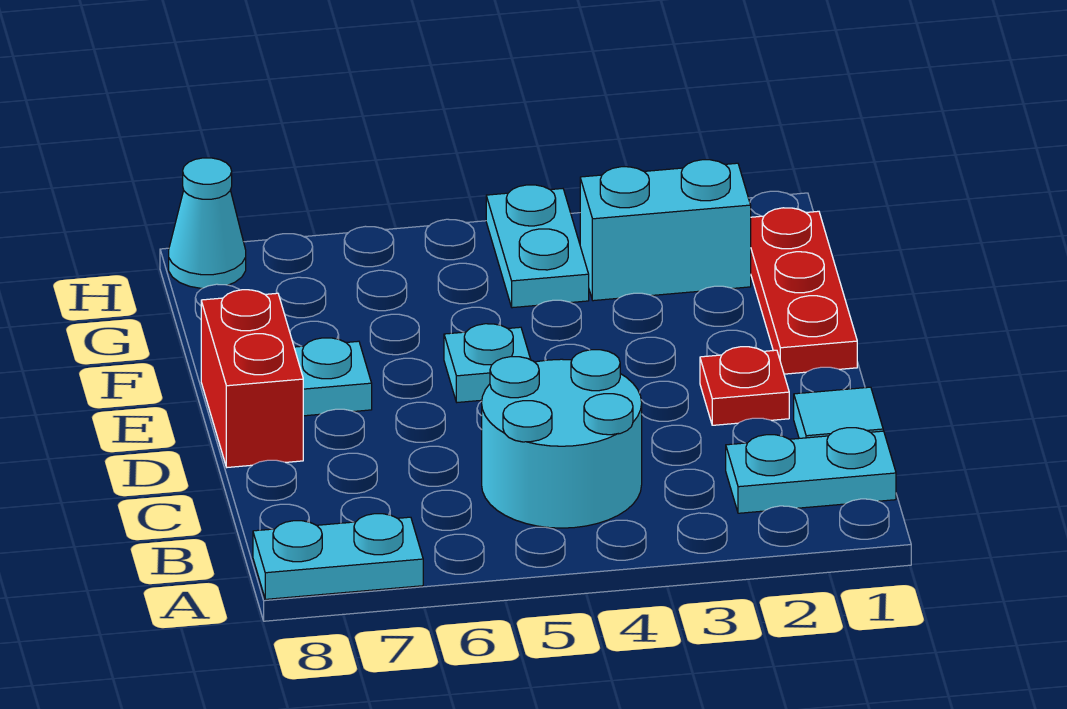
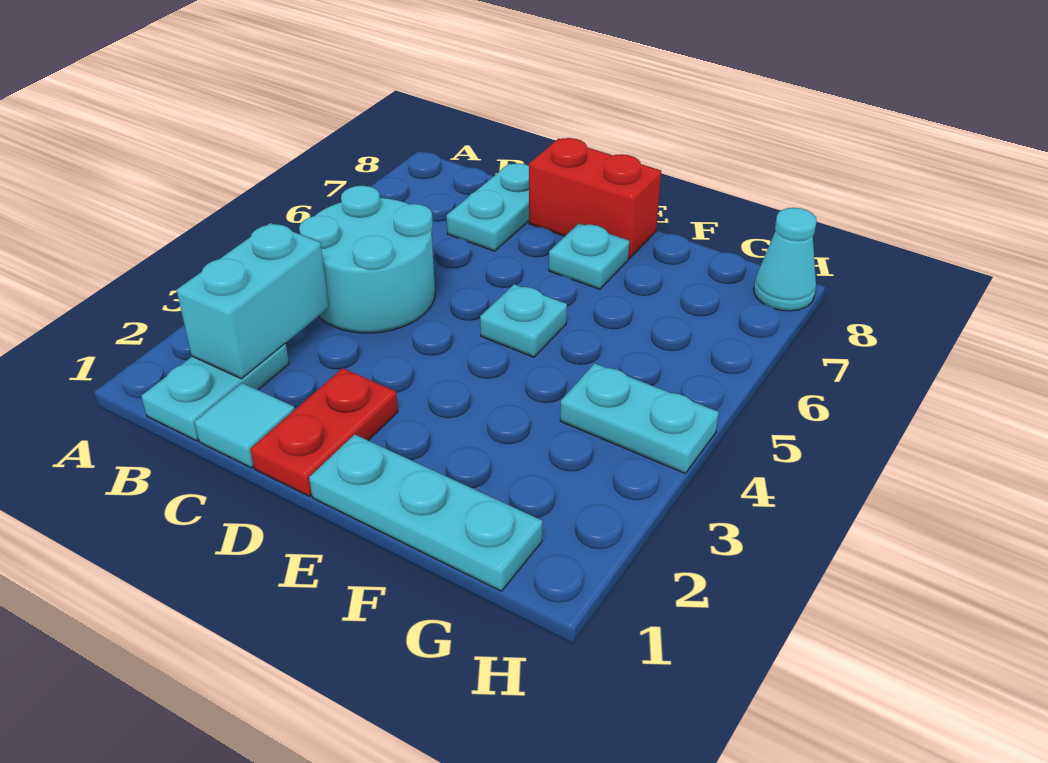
cyan plate A7:A8 level 1 -> cyan plate C7:C8 level 1
red plate D2 level 1 -> red plate D1:D2 level 1
red plate E1:G1 level 1 -> cyan plate E1:G1 level 1
cyan brick G2:G3 level 1 -> cyan brick B2:B3 level 2

